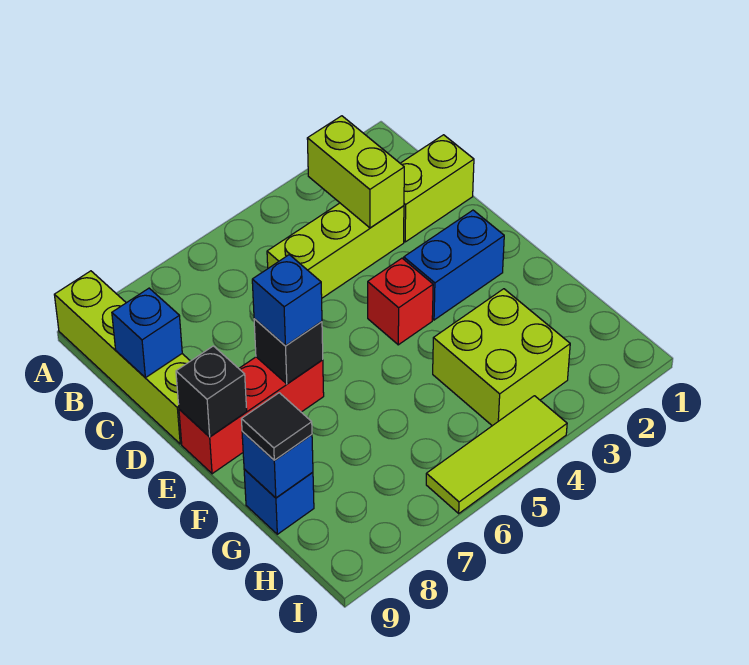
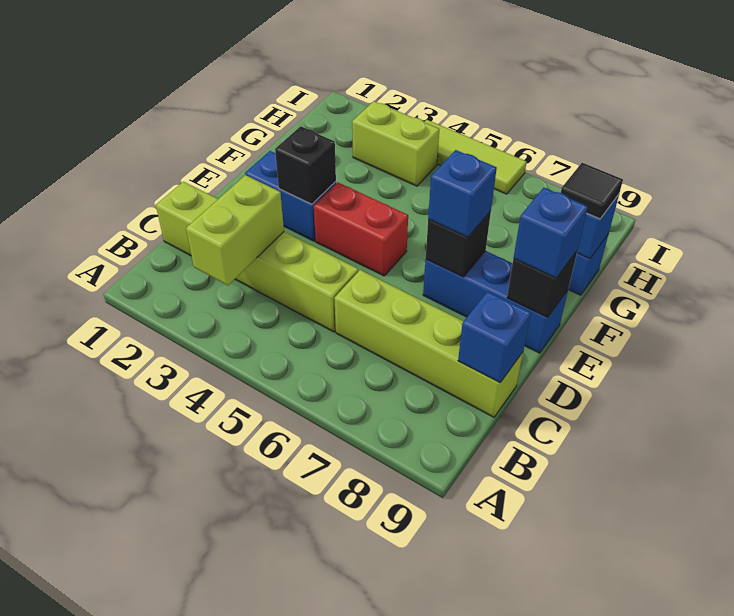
lime brick A9:D9 level 1 -> lime brick C6:C9 level 1
none -> black brick E3 level 2
red brick E4 level 1 -> red brick E4:E5 level 1
red brick E7:E9 level 1 -> blue brick E7:E9 level 1
none -> blue brick E9 level 3
lime brick G3:H4 level 1 -> lime brick H3:H4 level 1

